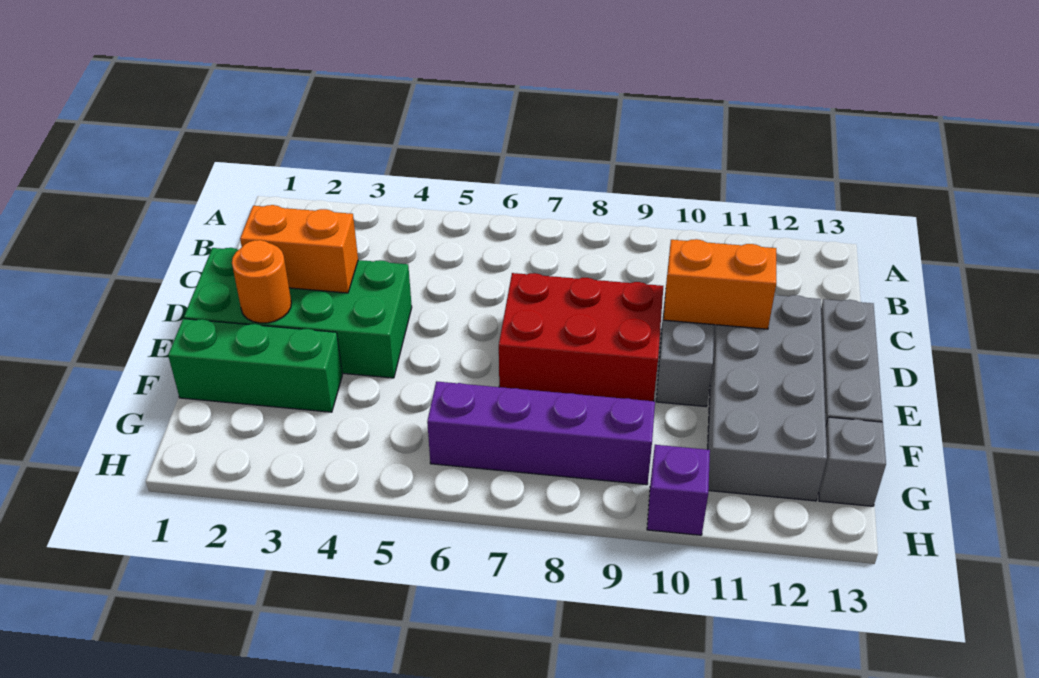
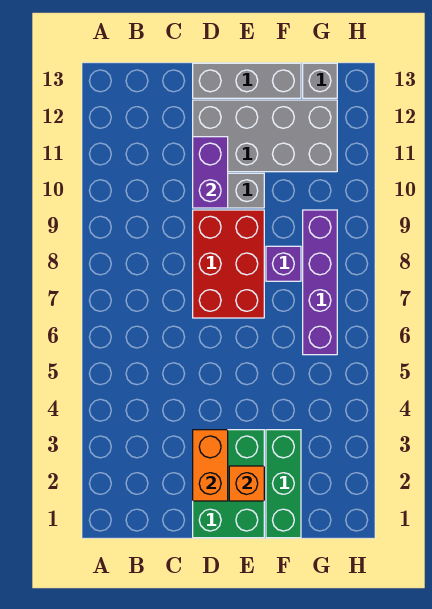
green brick D1:E4 level 1 -> green brick D1:E3 level 1
orange brick D10:D11 level 2 -> purple brick D10:D11 level 2
orange round brick E2 level 2 -> orange brick E2 level 2
purple brick H10 level 1 -> purple brick F8 level 1

